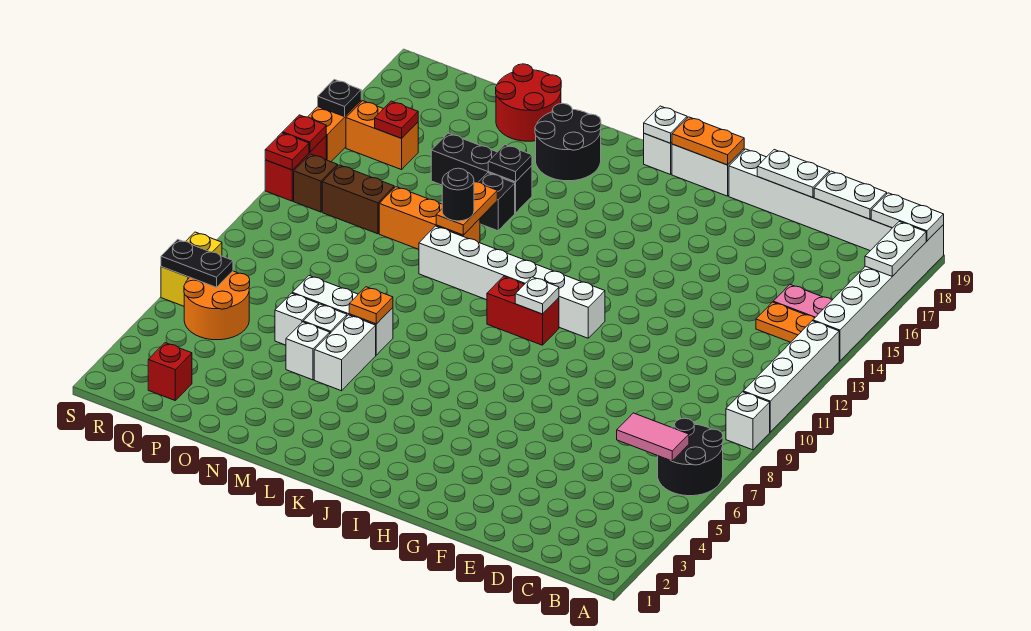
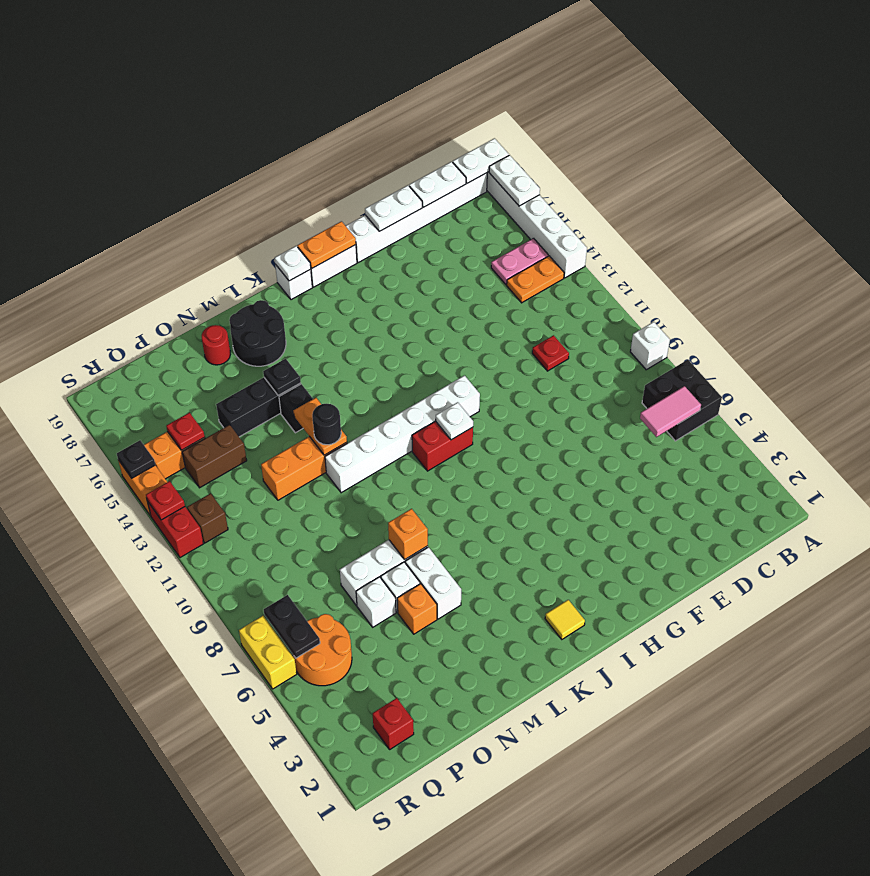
black round brick A6:B7 level 1 -> black brick A6:B7 level 1
white brick A10:A13 level 1 -> none
none -> yellow tile J2 level 1
orange plate M7 level 2 -> orange brick M7 level 2
white brick N5 level 1 -> orange brick N5 level 1
red round brick N18:O19 level 1 -> red round brick N18 level 1
brown brick P12:Q12 level 1 -> brown brick P14:Q14 level 1
black plate R6:S6 level 2 -> black plate R6:R7 level 2
red plate S12 level 2 -> red plate D11 level 1

